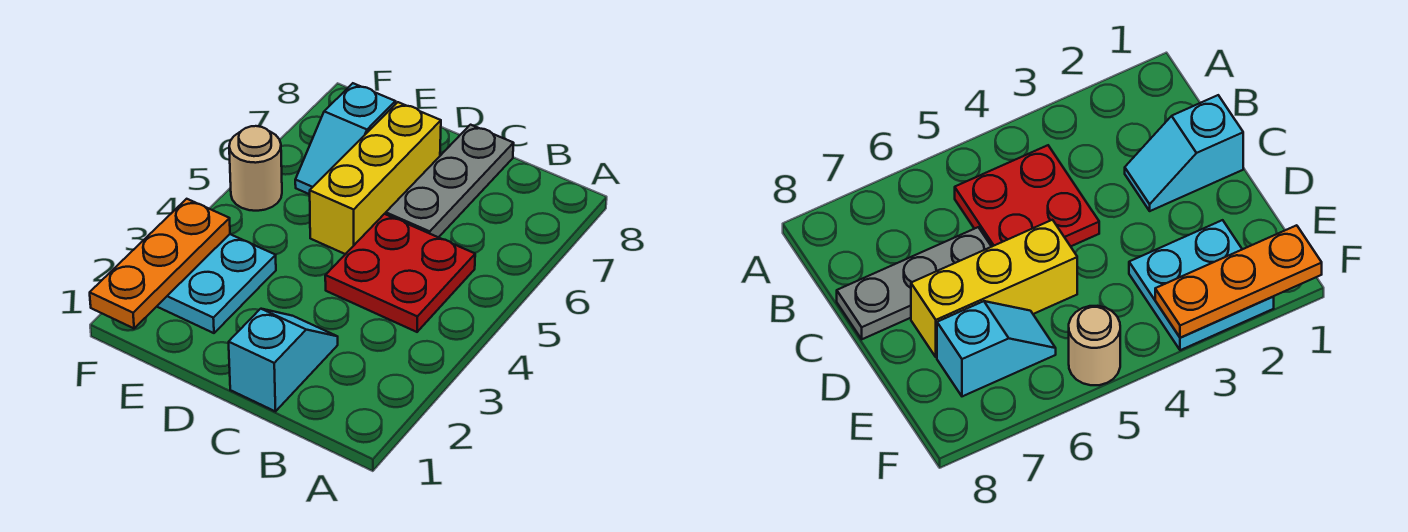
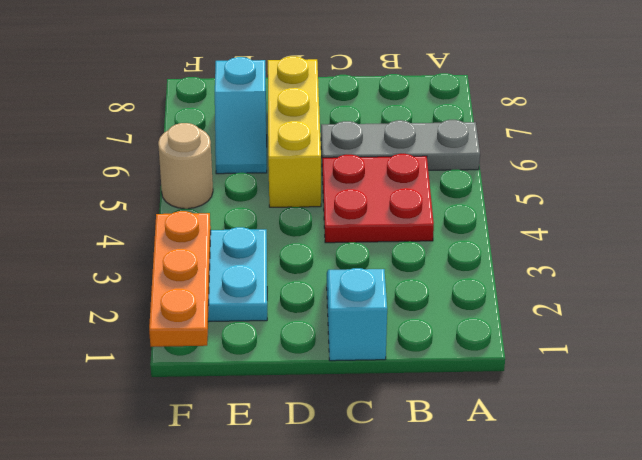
grey plate C6:C8 level 1 -> grey plate A6:C6 level 1

